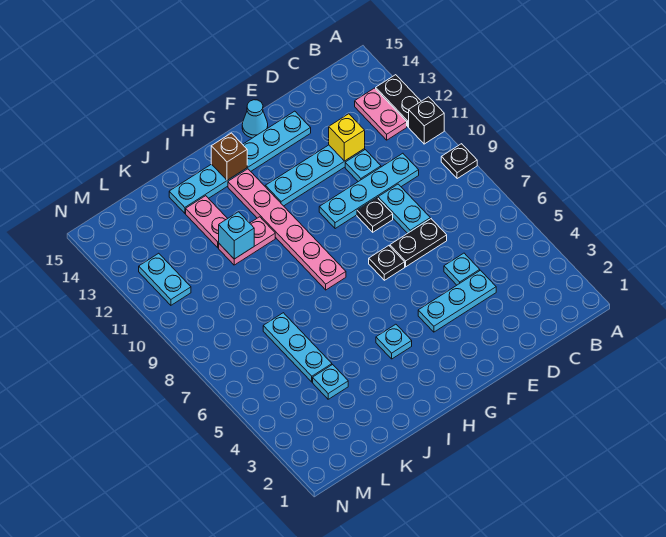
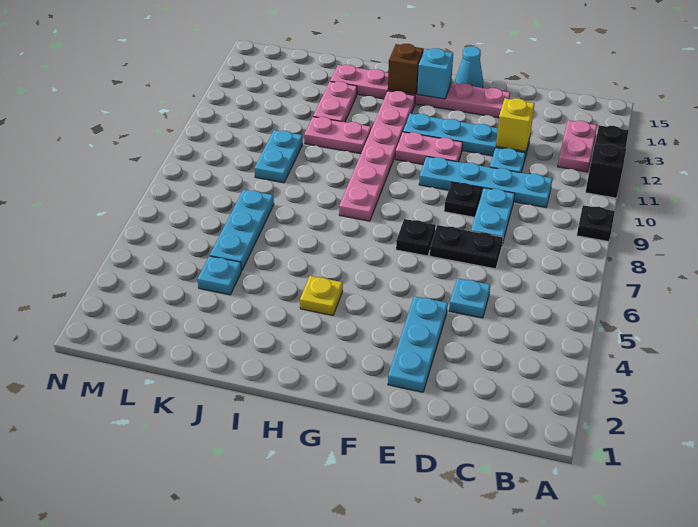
cyan plate D4:F4 level 1 -> cyan plate E2:E4 level 1
cyan plate E14:J14 level 1 -> pink plate E14:J14 level 1
none -> pink plate F11:G11 level 1
cyan plate H4 level 1 -> yellow plate H4 level 1
cyan brick J11 level 2 -> cyan brick G14 level 2
cyan plate M11:M12 level 1 -> cyan plate K9:K10 level 1

